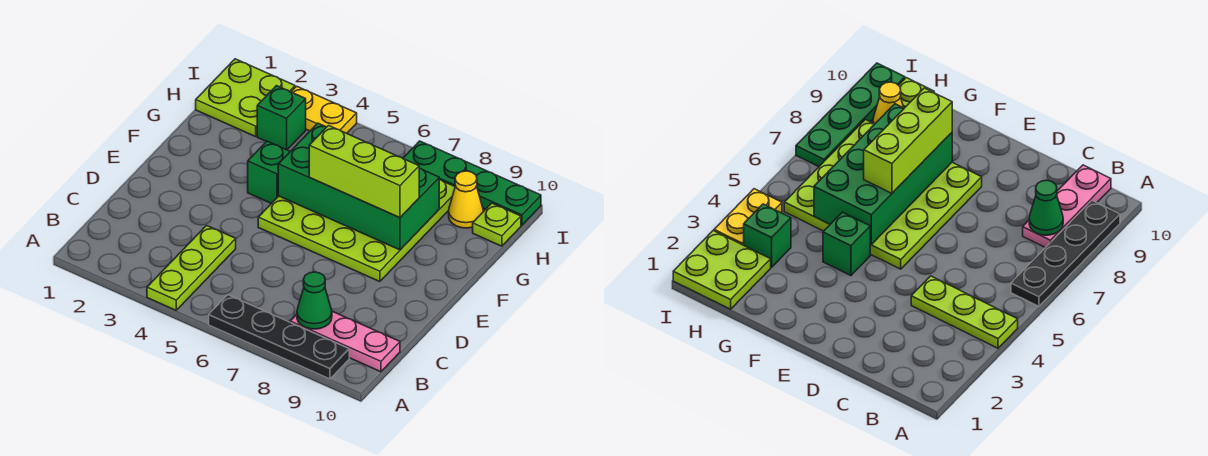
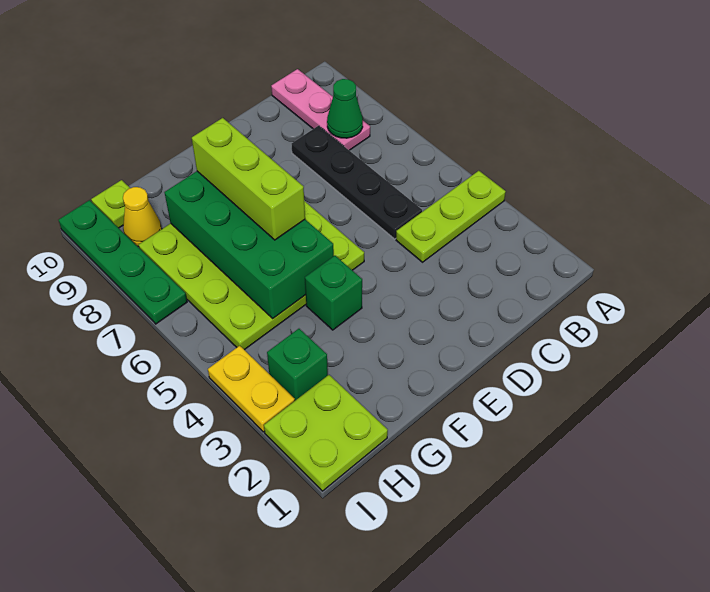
black plate A6:A9 level 1 -> black plate C5:C8 level 1

